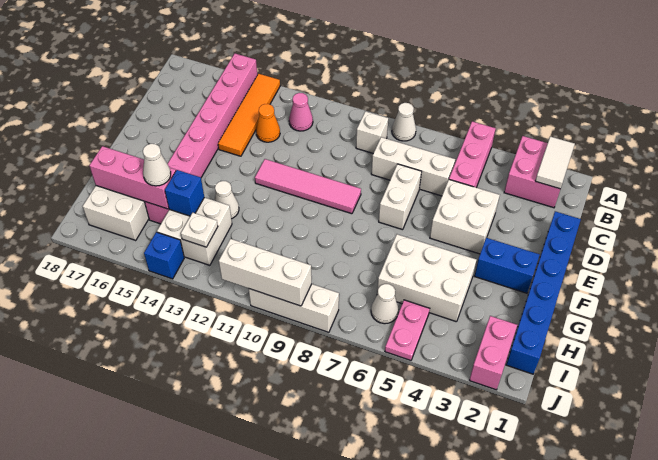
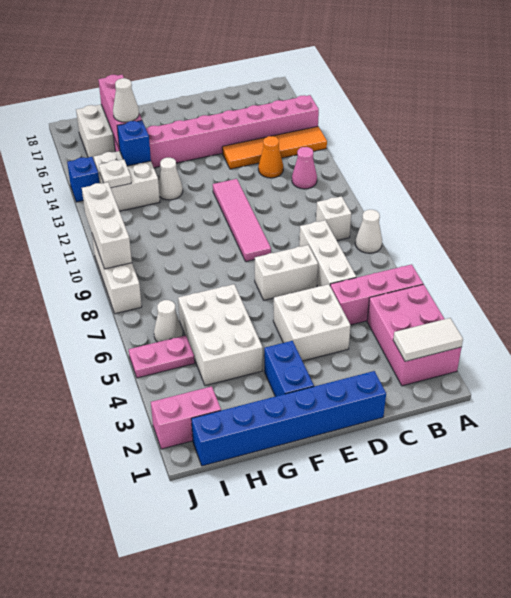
pink brick A2:B3 level 1 -> pink brick A2:B4 level 1

